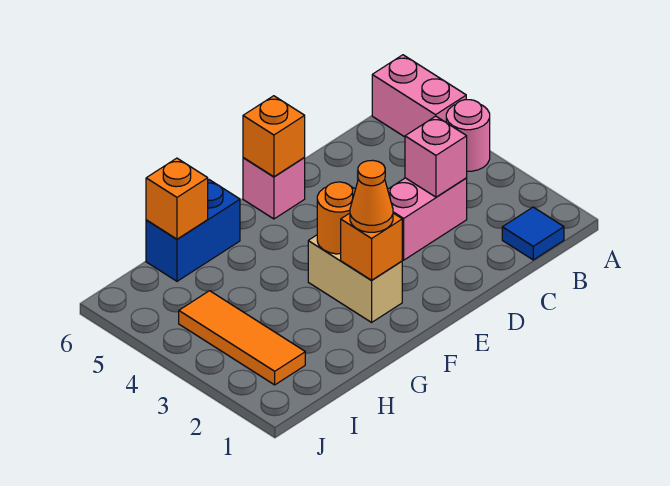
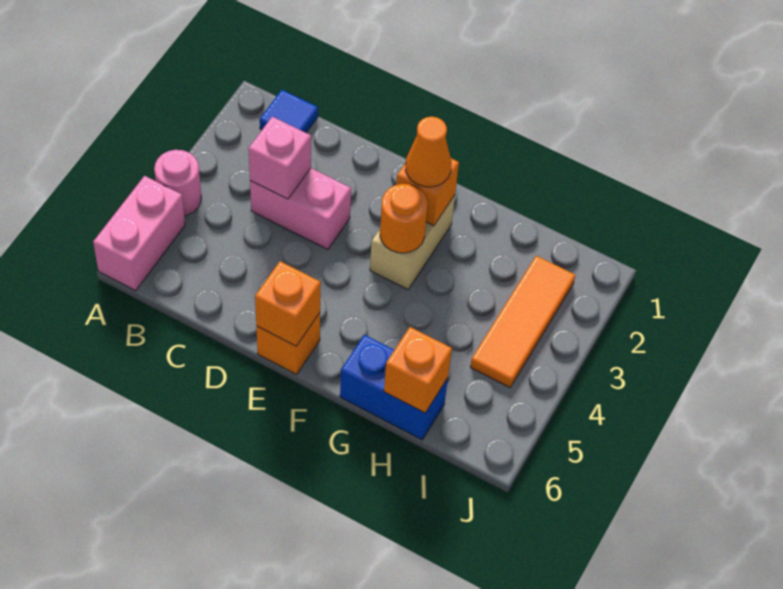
pink brick E6 level 1 -> orange brick E6 level 1

